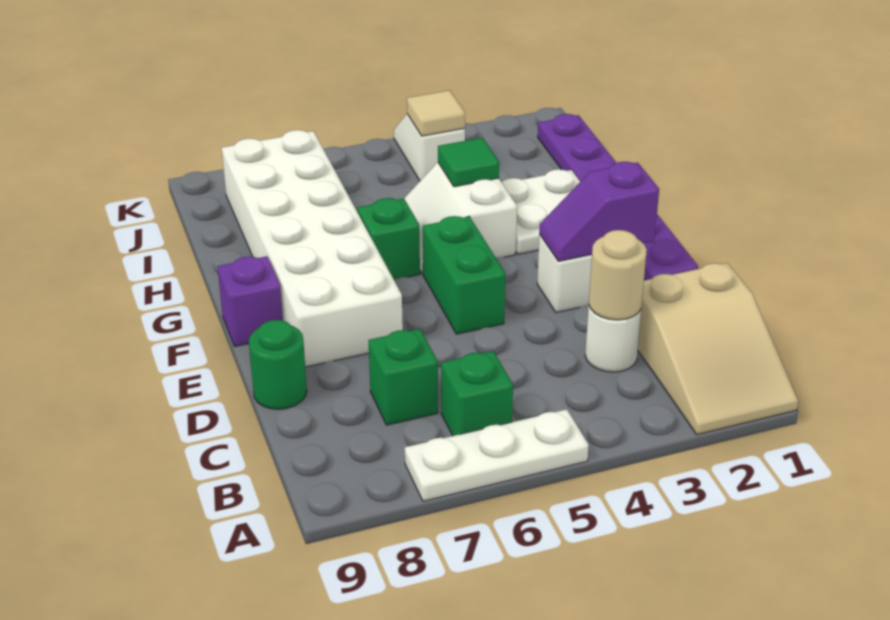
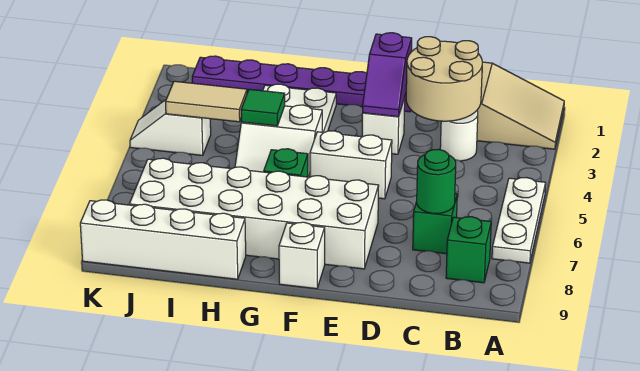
green brick B6 level 1 -> green brick B8 level 1
tan round brick C3 level 2 -> tan round brick C2:D3 level 2
green round brick D9 level 1 -> green round brick C7 level 2
green brick E5:F5 level 1 -> white brick E5:F5 level 1
purple brick F9 level 1 -> white brick F9 level 1
none -> white brick H9:K9 level 1
tan tile J4 level 2 -> tan tile I4:J4 level 2

